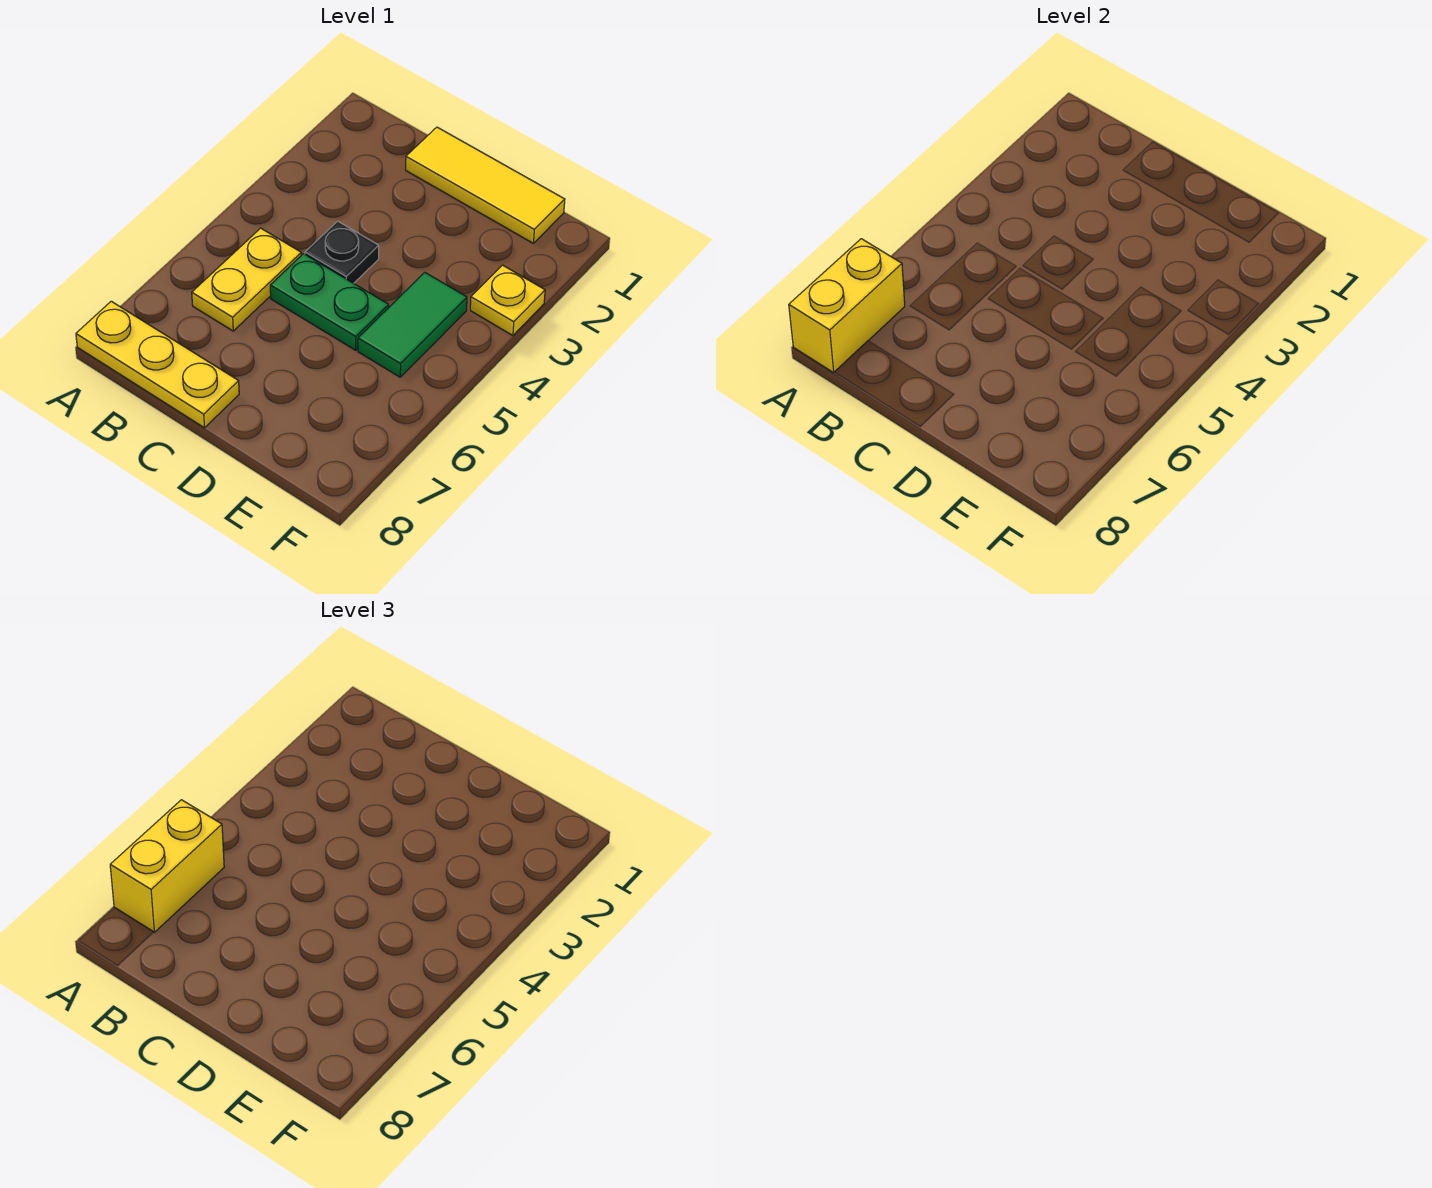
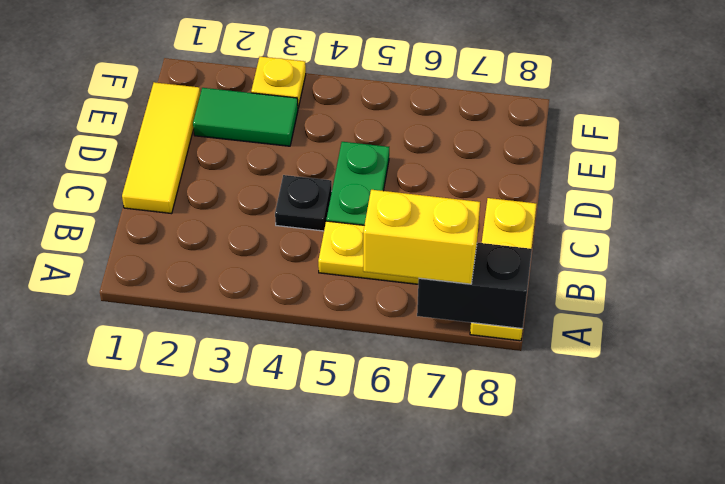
yellow brick A7:A8 level 2 -> black brick A7:A8 level 2
green tile E4:E5 level 1 -> green tile E2:E3 level 1

